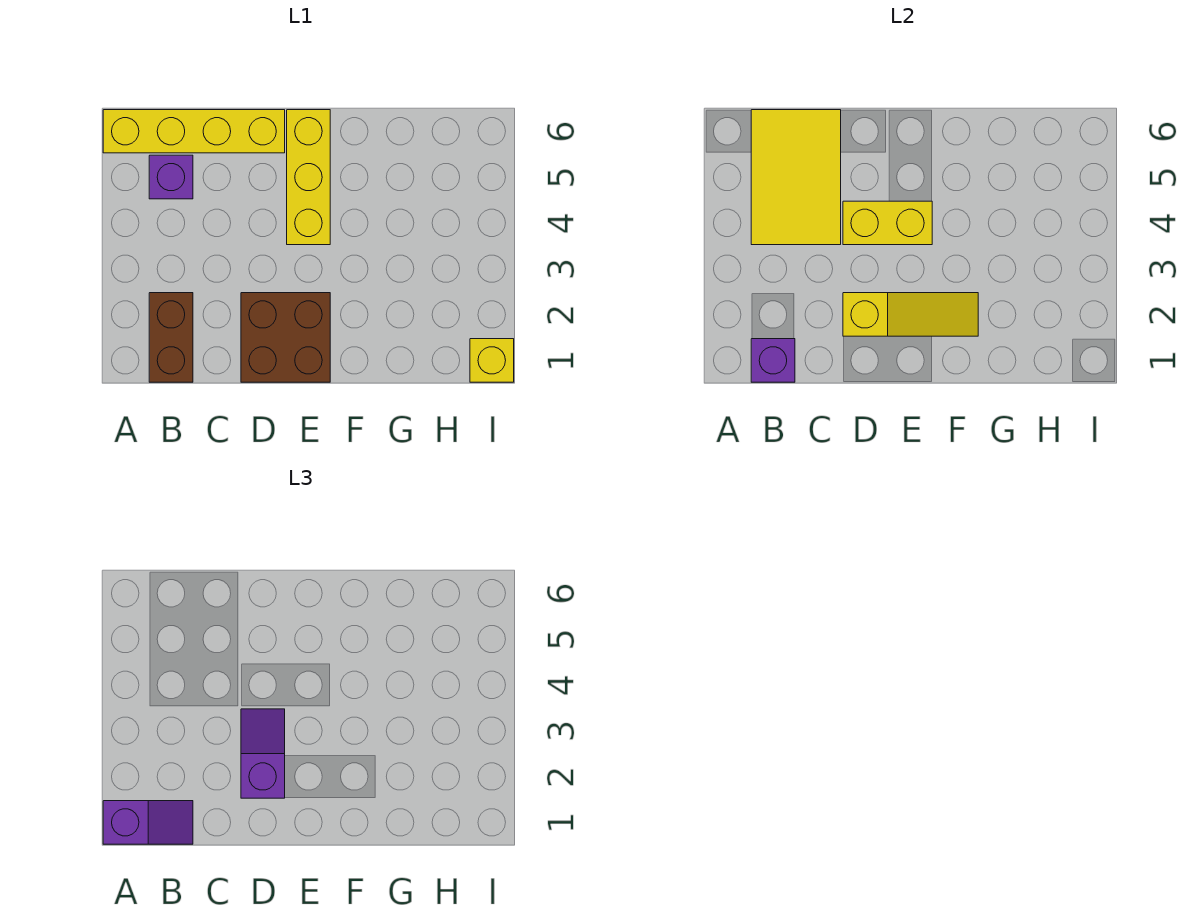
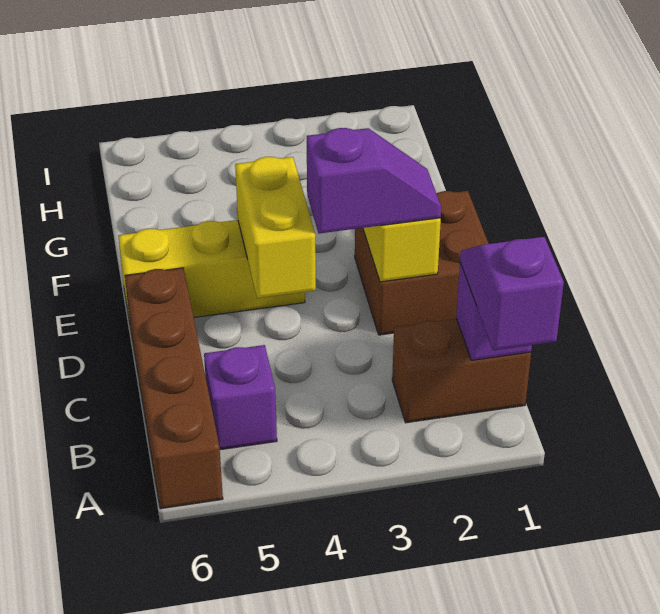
yellow brick A6:D6 level 1 -> brown brick A6:D6 level 1
yellow tile B4:C6 level 2 -> none
purple slope D2:D3 level 3 top 2 -> purple slope D2:D3 level 3 top 3
yellow brick I1 level 1 -> none

